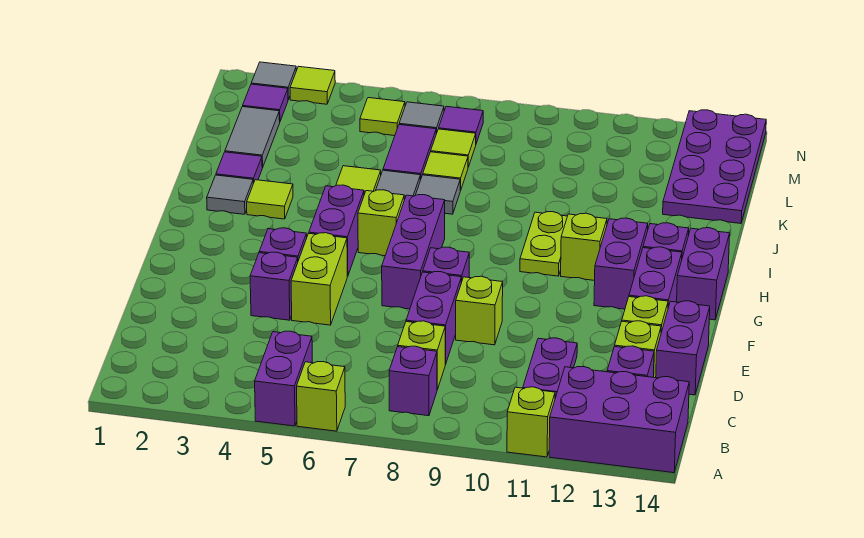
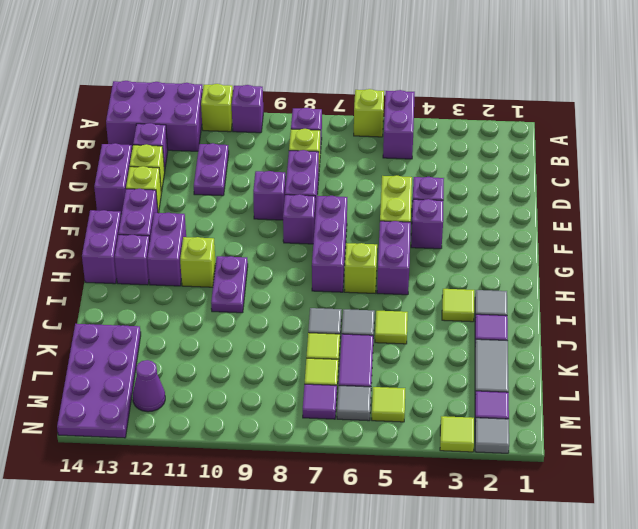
none -> purple brick A10 level 1
lime brick E9 level 1 -> purple brick E9 level 1
lime plate H10:I10 level 1 -> purple plate H10:I10 level 1
none -> purple cone M12 level 1

